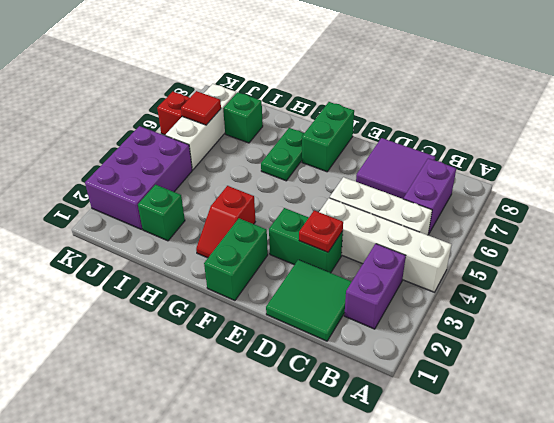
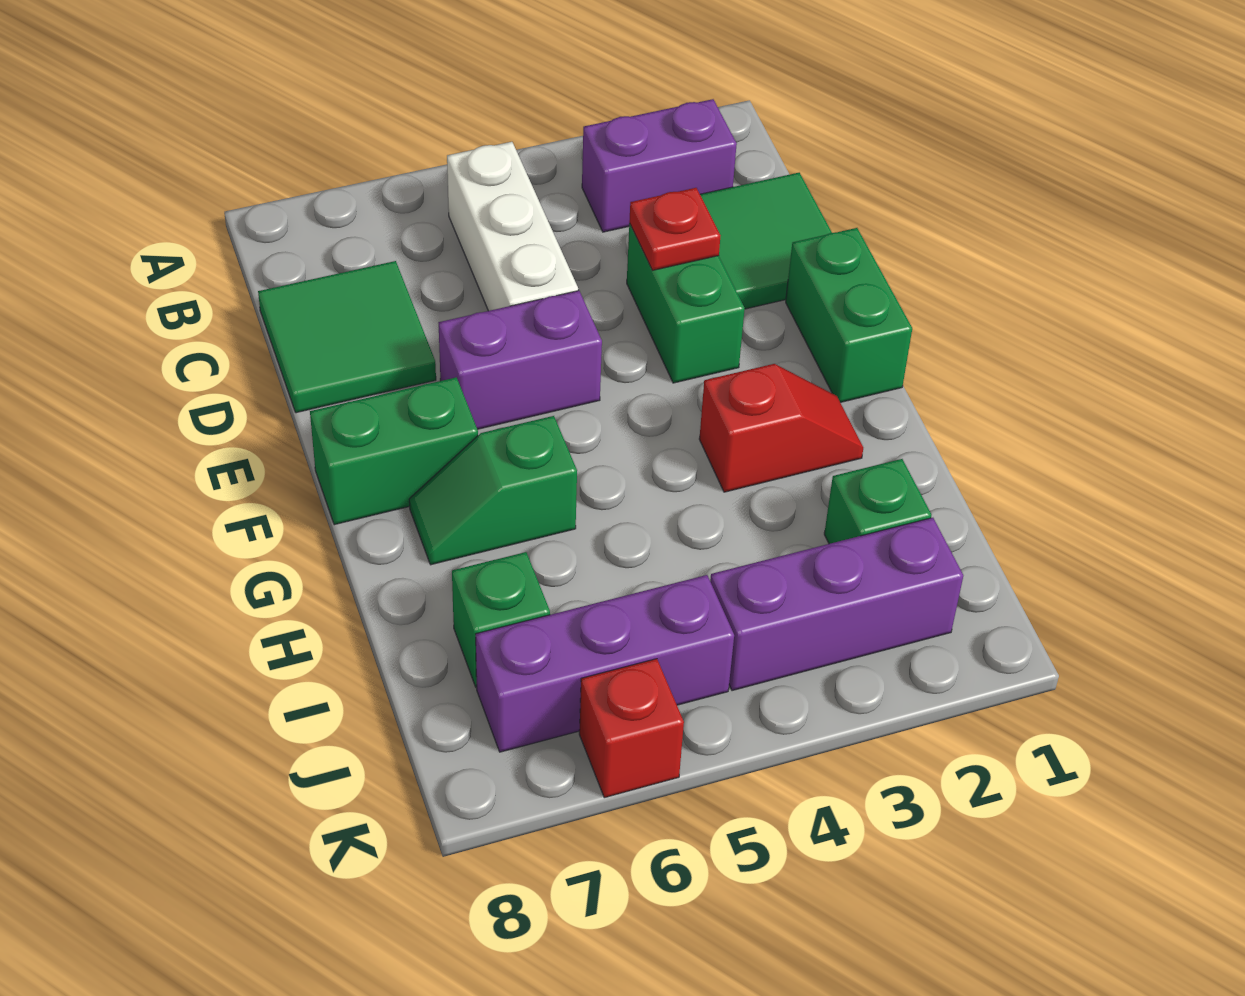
white brick A4:D4 level 1 -> none
purple brick B6:B7 level 1 -> purple brick E5:E6 level 1
purple tile C7:D8 level 1 -> green tile C7:D8 level 1
green brick F1:F2 level 1 -> green brick E1:F1 level 1
green plate G6:G7 level 1 -> green slope G6:G7 level 1 top 6
purple brick J2:K4 level 1 -> purple brick J2:J4 level 1
white brick J5:J7 level 1 -> purple brick J5:J7 level 1
red tile J6 level 2 -> none

